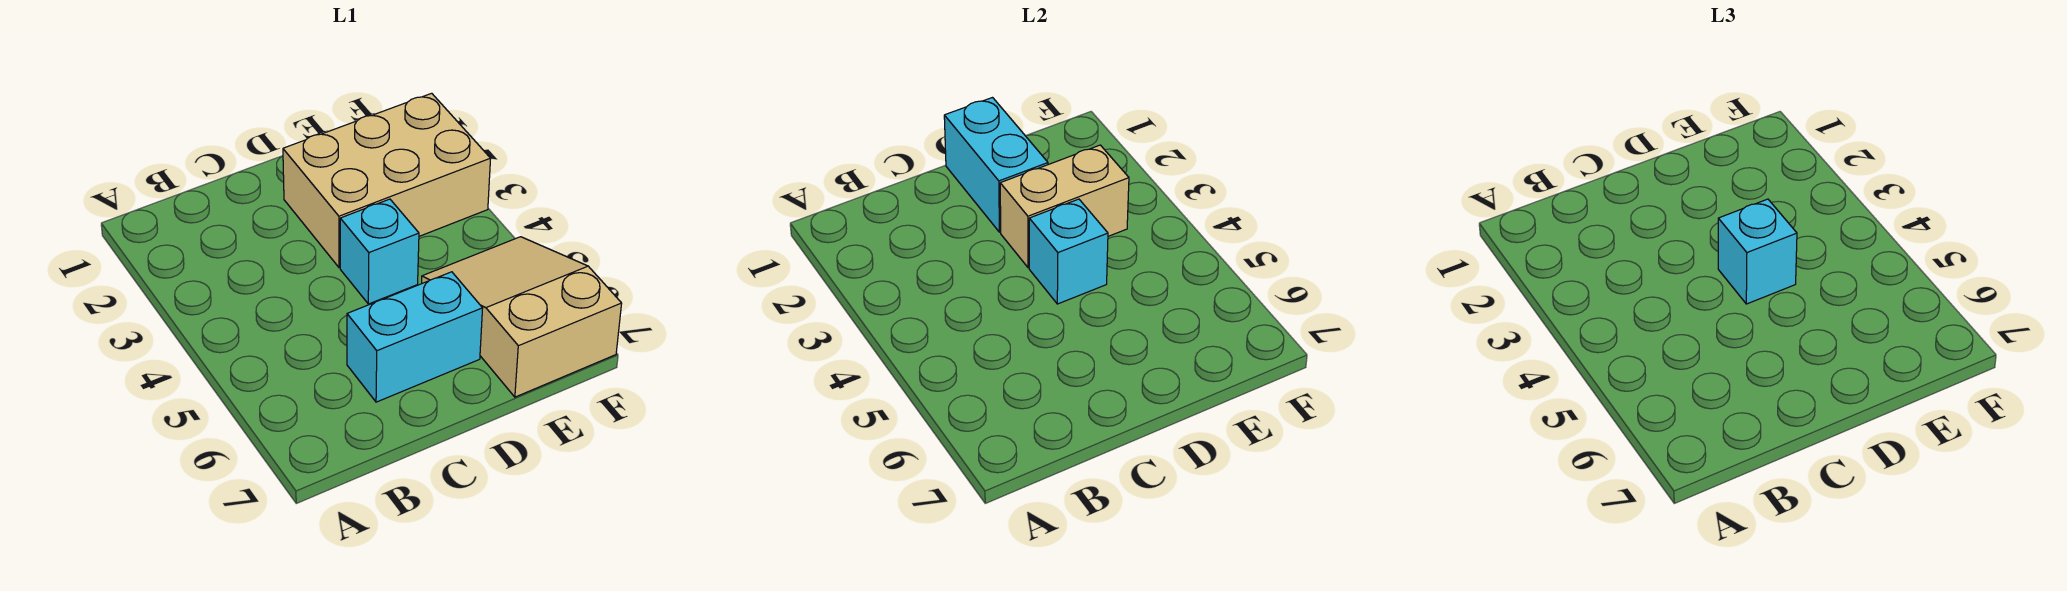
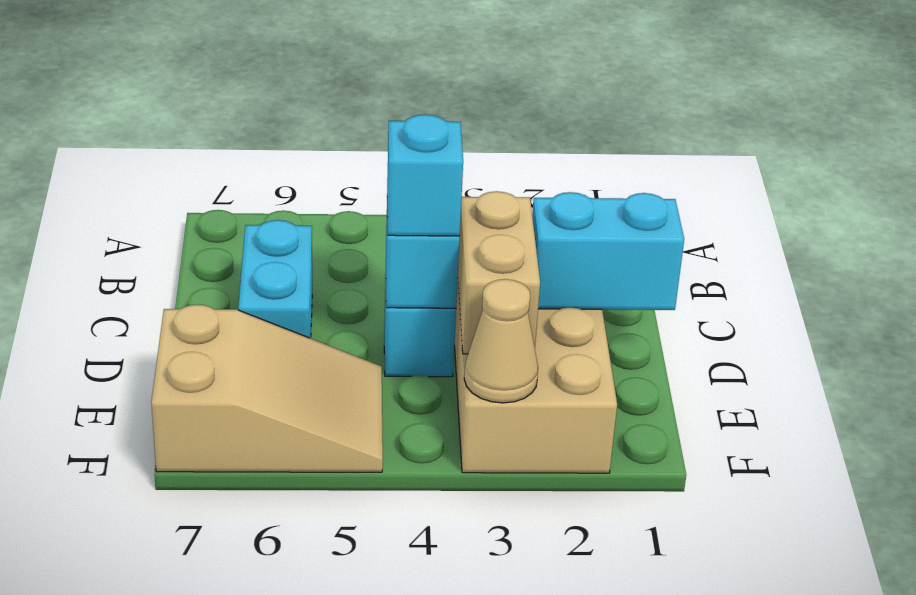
none -> tan cone F3 level 2

